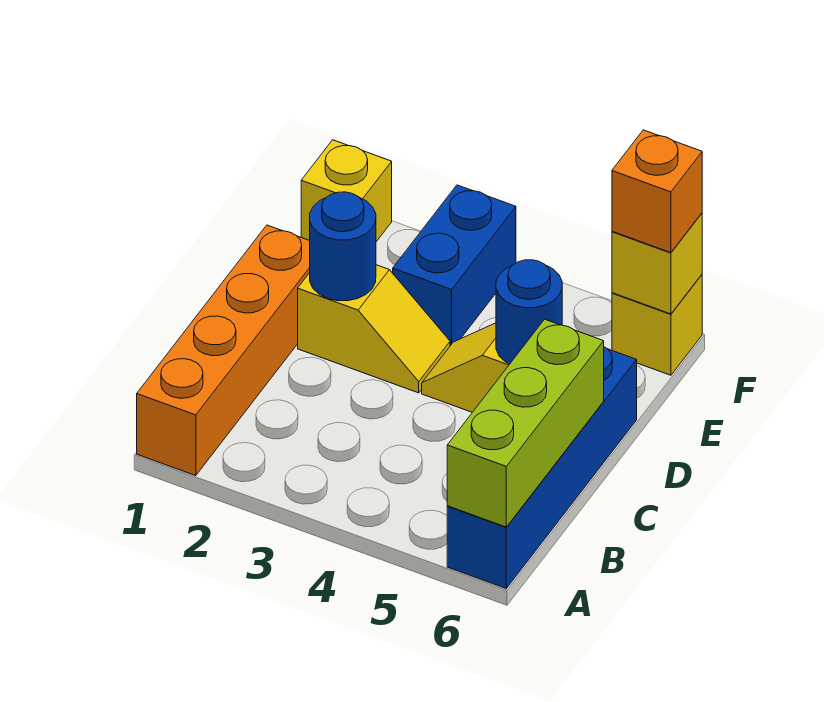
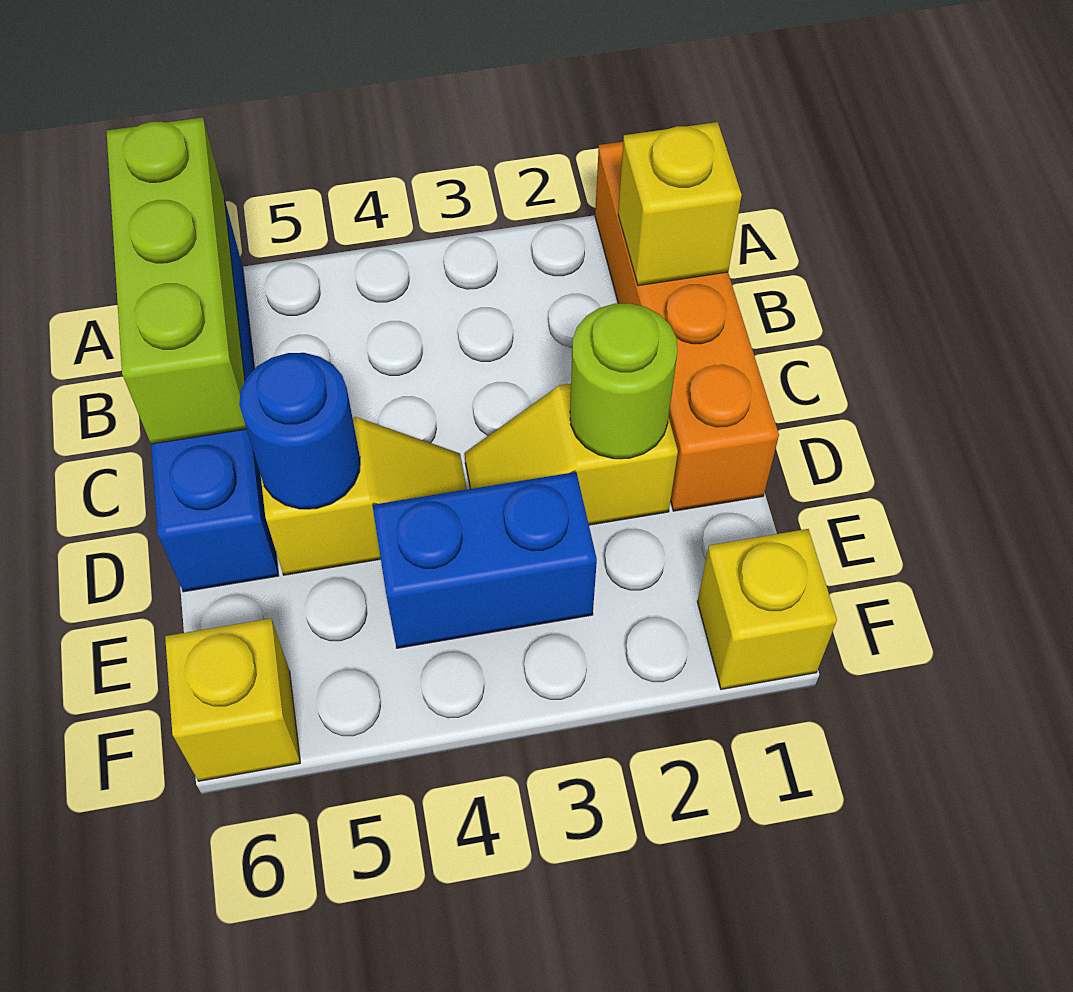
blue round brick D2 level 2 -> lime round brick D2 level 2
blue brick E3:F3 level 1 -> blue brick E3:E4 level 1
yellow brick F6 level 2 -> yellow brick B1 level 2
orange brick F6 level 3 -> none

